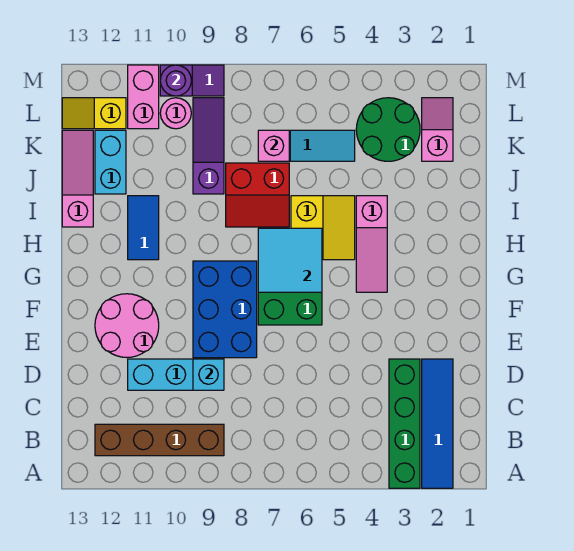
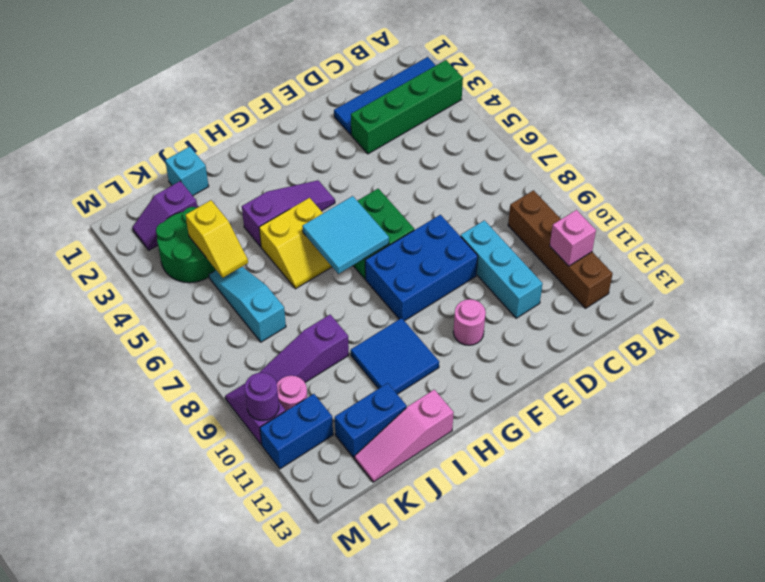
cyan brick D9 level 2 -> cyan brick J1 level 1
pink round brick E11:F12 level 1 -> pink round brick F11 level 1
pink slope G4:I4 level 1 top I -> purple slope G4:I4 level 1 top I
yellow slope H5:I6 level 1 top 6 -> yellow slope H5:I6 level 1 top 5
blue tile H11:I11 level 1 -> blue tile H10:I11 level 1
red slope I7:J8 level 1 top J -> none
cyan brick J12:K12 level 1 -> blue brick J12:K12 level 1
pink slope K2:L2 level 1 top K -> purple slope K2:L2 level 1 top K
pink brick K7 level 2 -> pink brick B11 level 2
pink brick L11:M11 level 1 -> blue brick L11:M11 level 1
yellow slope L12:L13 level 1 top 12 -> yellow slope K4:K5 level 2 top 4

